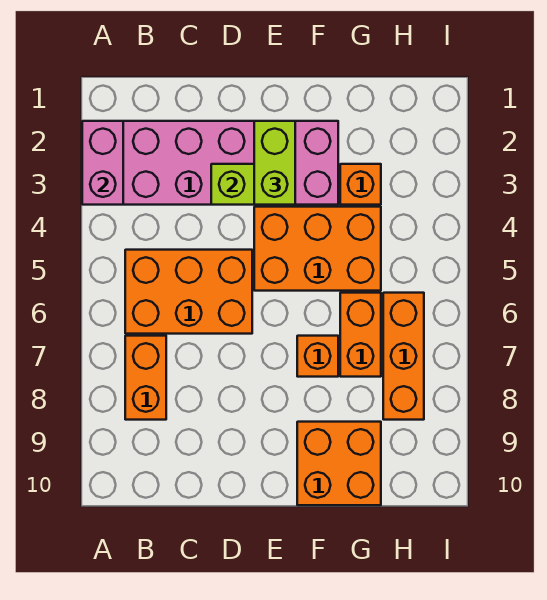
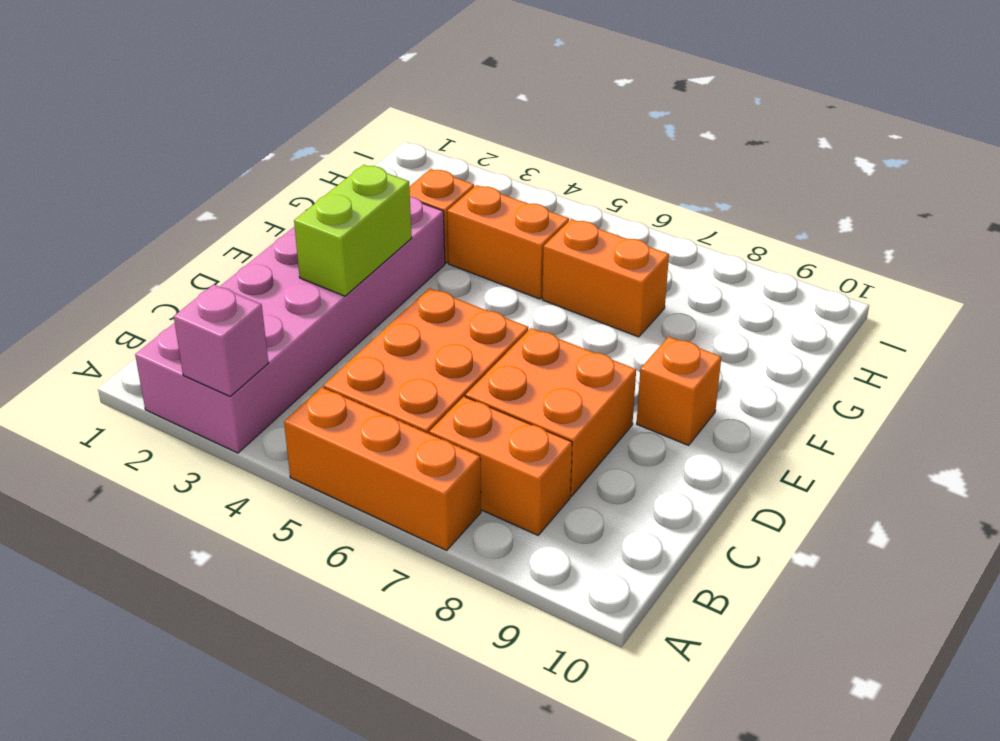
pink brick A2:A3 level 2 -> pink brick A3 level 2
lime brick E2:E3 level 3 -> none
orange brick E4:G5 level 1 -> orange brick G4:G5 level 1
orange brick F7 level 1 -> orange brick E9 level 1
orange brick F9:G10 level 1 -> orange brick C7:D8 level 1
orange brick H6:H8 level 1 -> orange brick A5:A7 level 1

